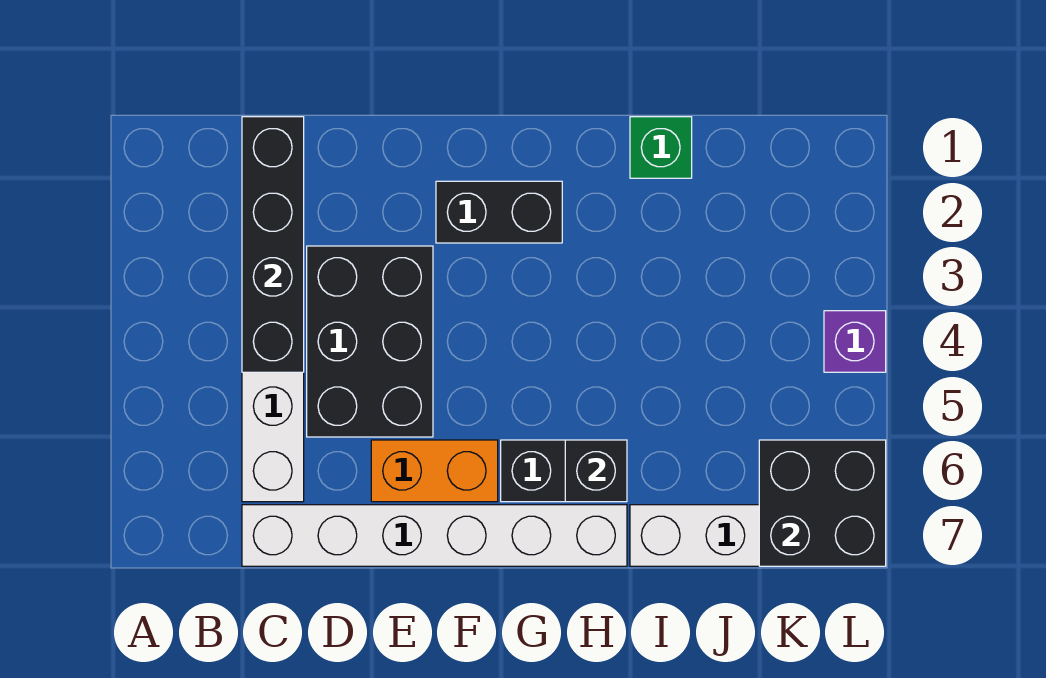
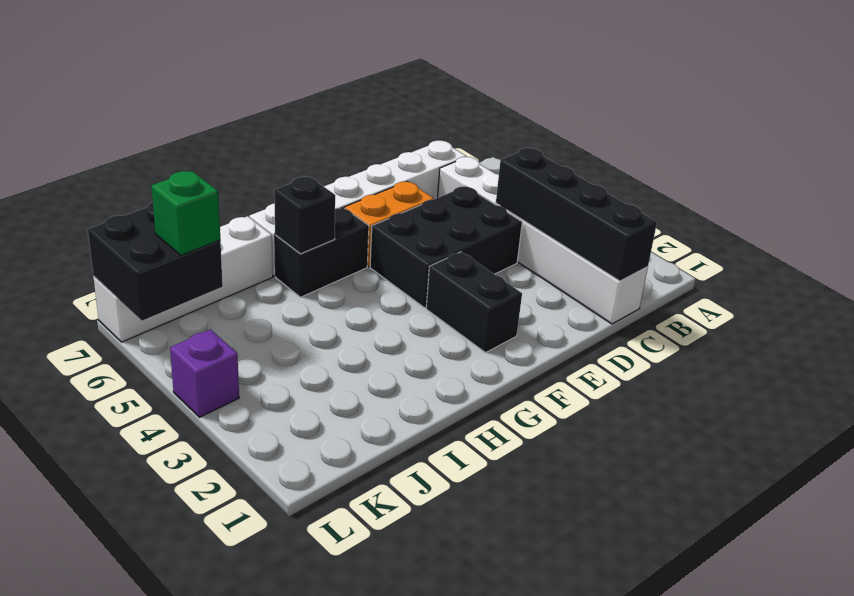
black brick D3:E5 level 1 -> black brick D4:F5 level 1
black brick F2:G2 level 1 -> black brick F2:F3 level 1
green brick I1 level 1 -> green brick K6 level 3

